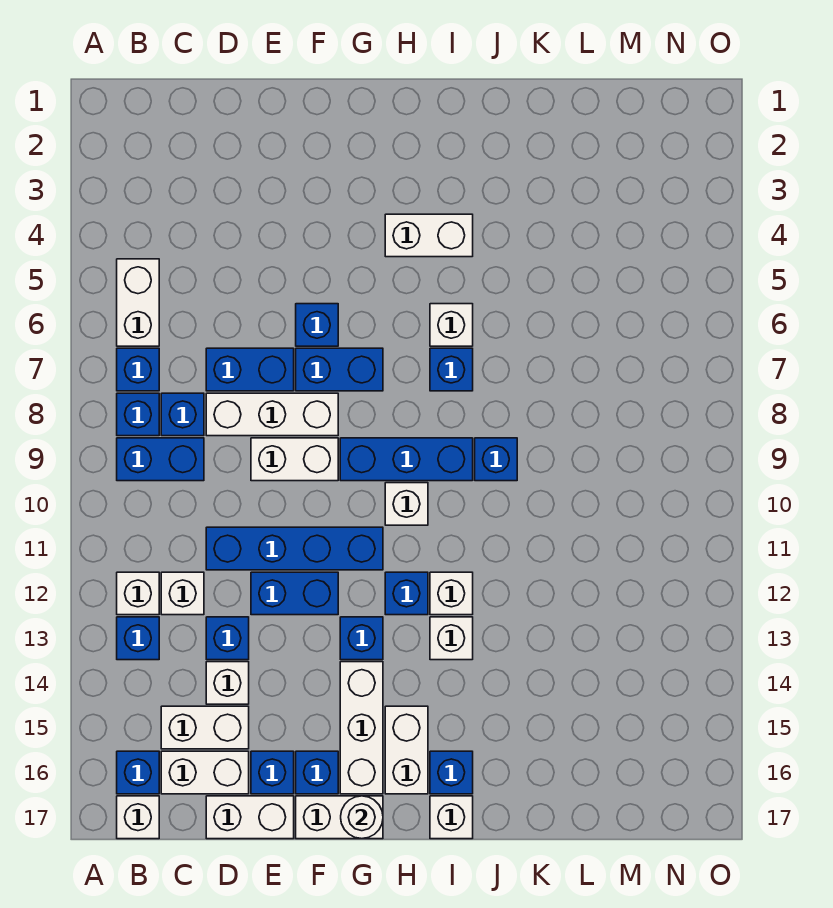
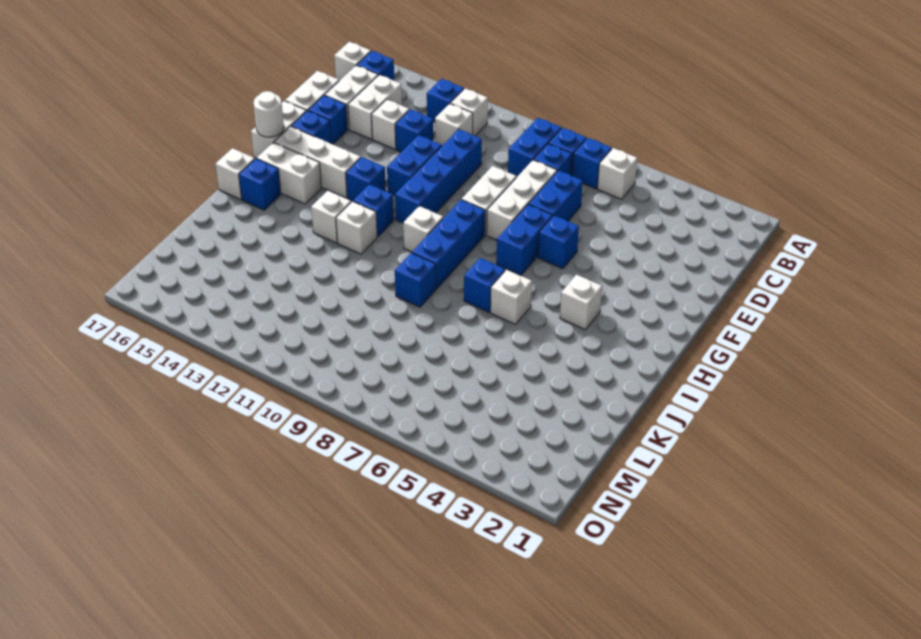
white brick B5:B6 level 1 -> white brick B6 level 1
white brick H4:I4 level 1 -> white brick H4 level 1

